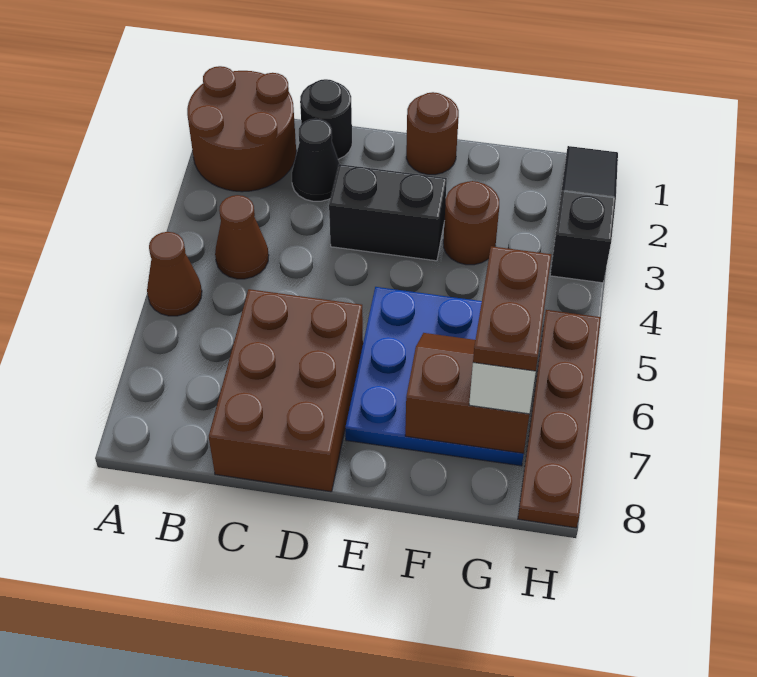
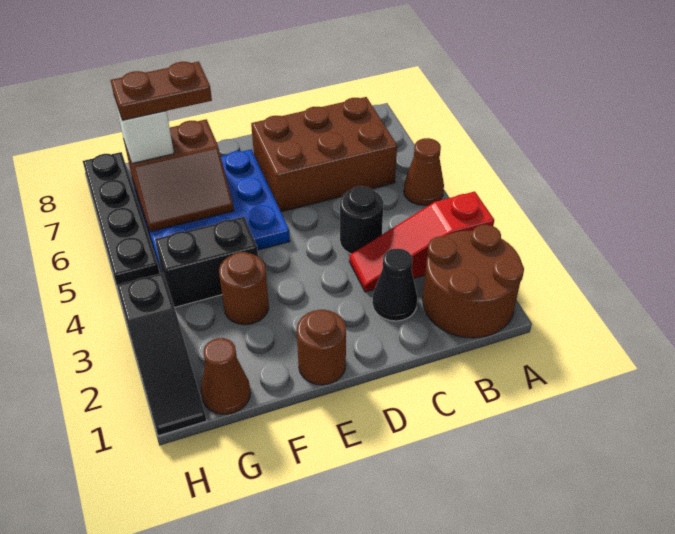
none -> red slope A3:C3 level 1 top A
brown cone B4 level 1 -> brown cone G1 level 1
black round brick C1 level 1 -> black round brick C4 level 1
brown brick C6:D8 level 1 -> brown brick B6:D7 level 1
black brick D3:E3 level 1 -> black brick F4:G4 level 1
brown plate G6:G7 level 4 -> brown plate F7:G7 level 4
brown plate H5:H8 level 1 -> black plate H5:H8 level 1

